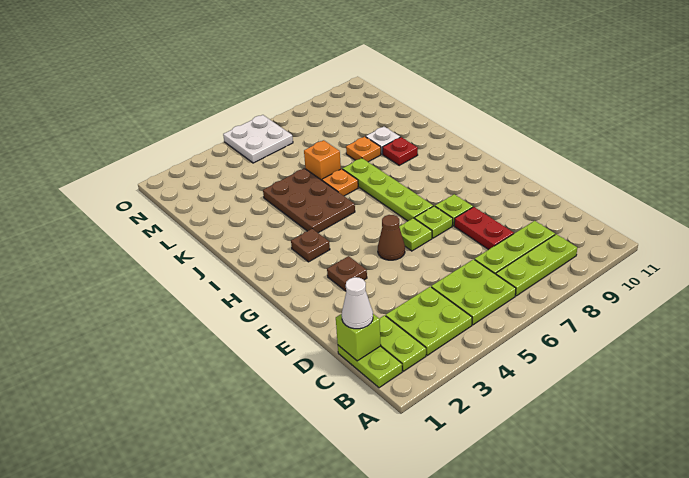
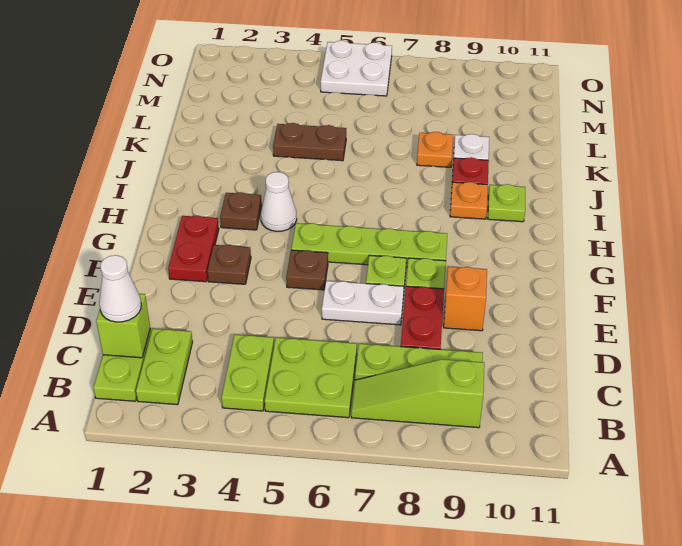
lime plate B3:C4 level 1 -> lime plate B4:C4 level 1
lime plate B7:B9 level 1 -> lime slope B7:B9 level 1 top 9
none -> white plate E6:E7 level 1
none -> red plate F2:G2 level 1
brown cone F5 level 1 -> brown plate F5 level 1
lime plate F6 level 1 -> lime plate I10 level 1
lime plate G7:J7 level 1 -> lime plate G5:G8 level 1
none -> white cone H4 level 1
brown plate I4:K5 level 1 -> brown plate K4:K5 level 1
orange plate J6 level 1 -> orange plate I9 level 1
orange brick K6 level 1 -> orange brick E9 level 1

